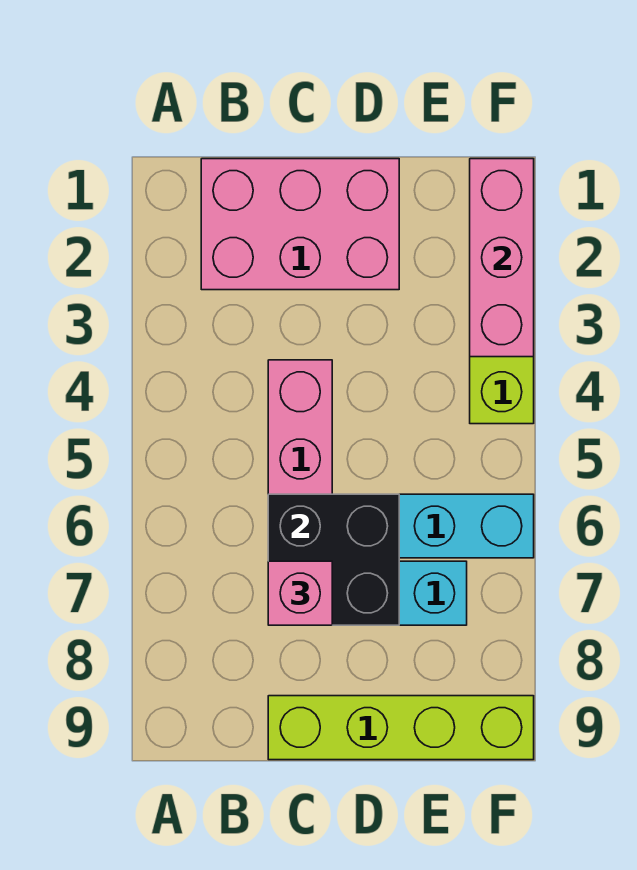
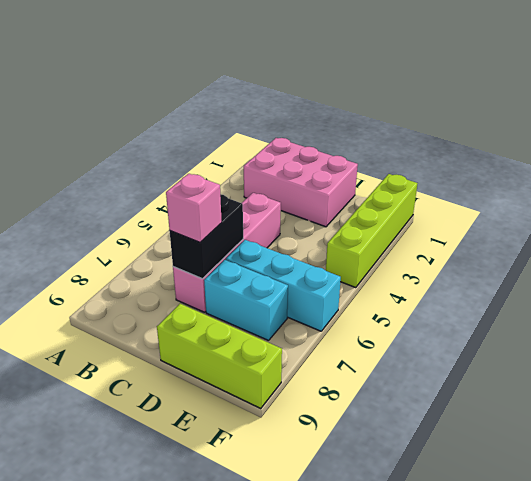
black brick C6:D7 level 2 -> black brick C6:C7 level 2
lime brick C9:F9 level 1 -> lime brick D9:F9 level 1
pink brick F1:F3 level 2 -> none

